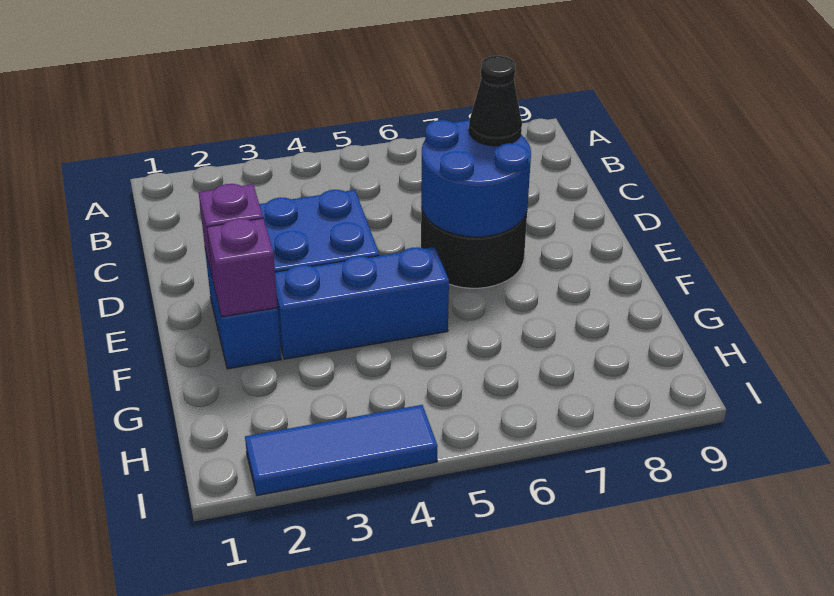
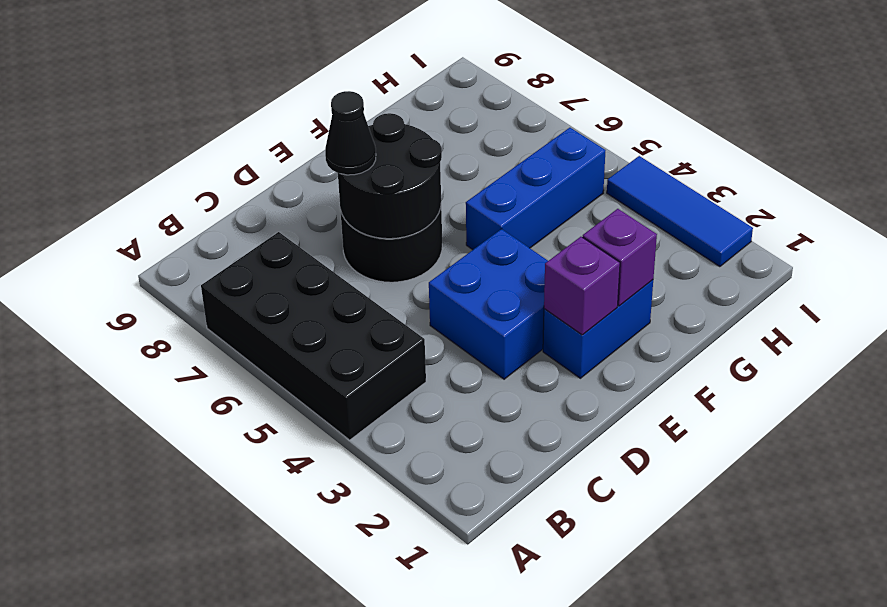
none -> black brick A4:B7 level 1
blue round brick D6:E7 level 2 -> black round brick D6:E7 level 2
blue brick F3:F5 level 1 -> blue brick F5:H5 level 1

